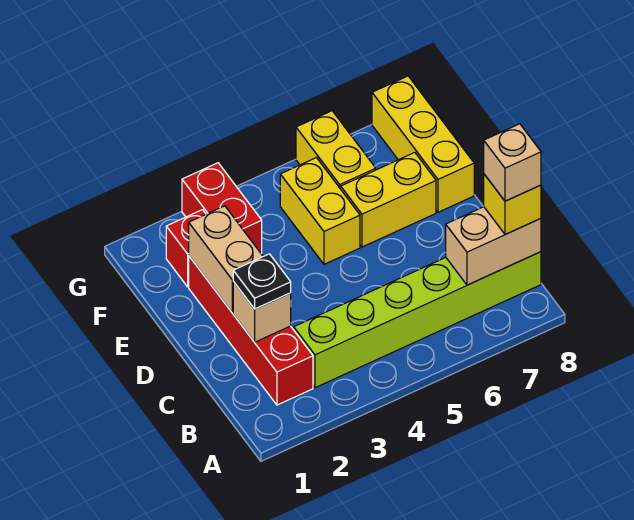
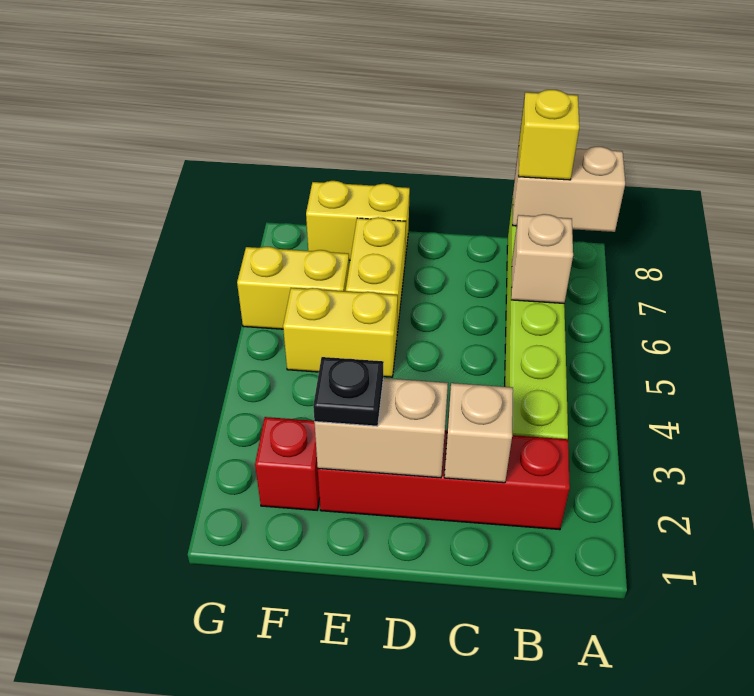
tan brick B7:B8 level 2 -> tan brick A8:B8 level 2
tan brick B8 level 4 -> tan brick B6 level 2
black plate C2 level 3 -> black plate E2 level 3
yellow brick E8:G8 level 1 -> yellow brick E8:F8 level 1
red brick F3:G3 level 1 -> none

